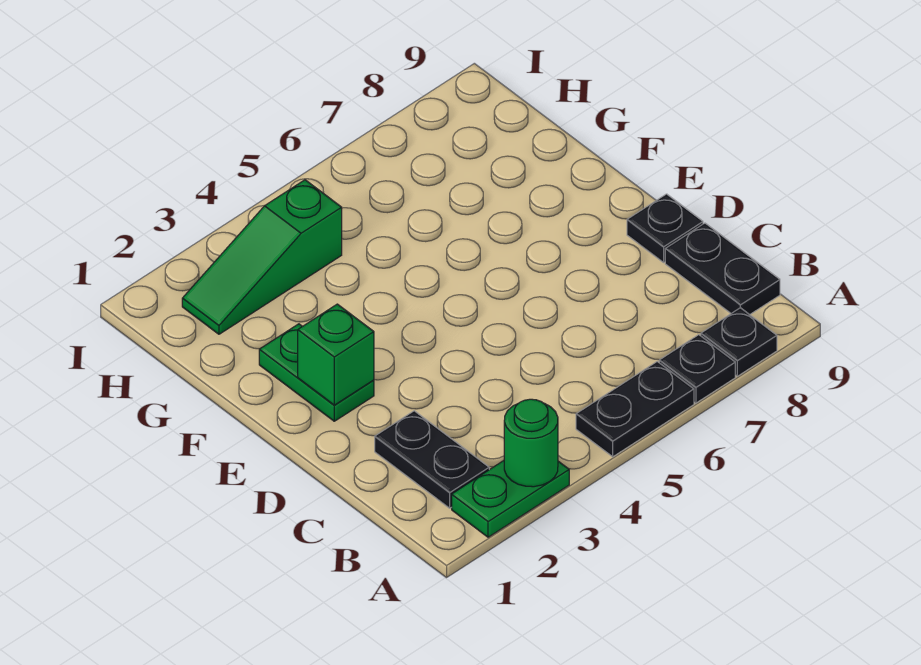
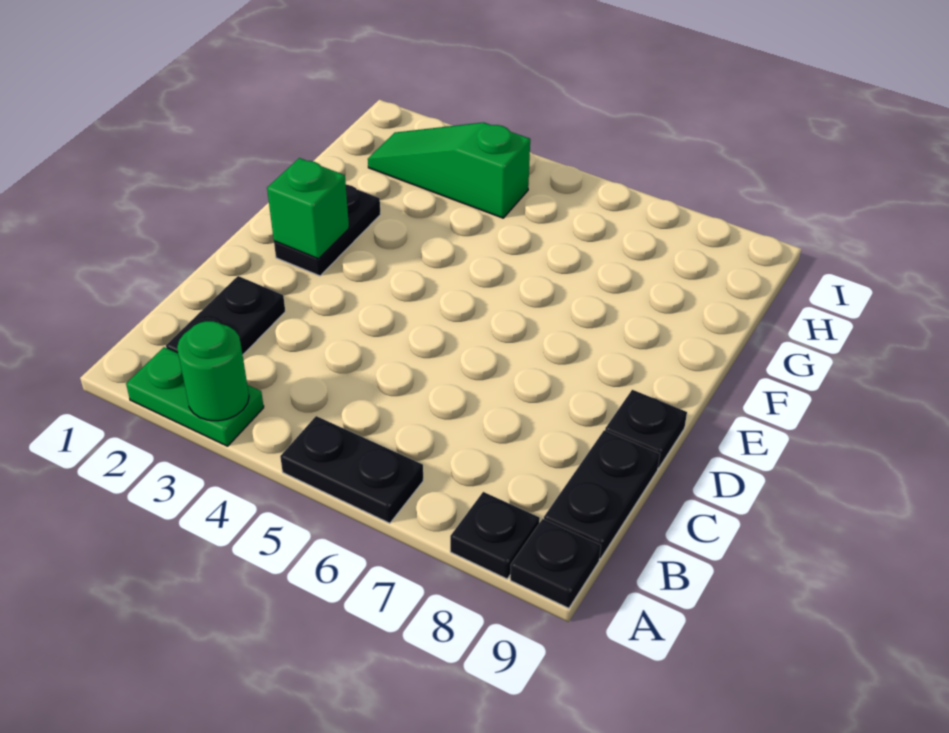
black plate A7 level 1 -> black plate A9 level 1
green plate E2:F2 level 1 -> black plate E2:F2 level 1

